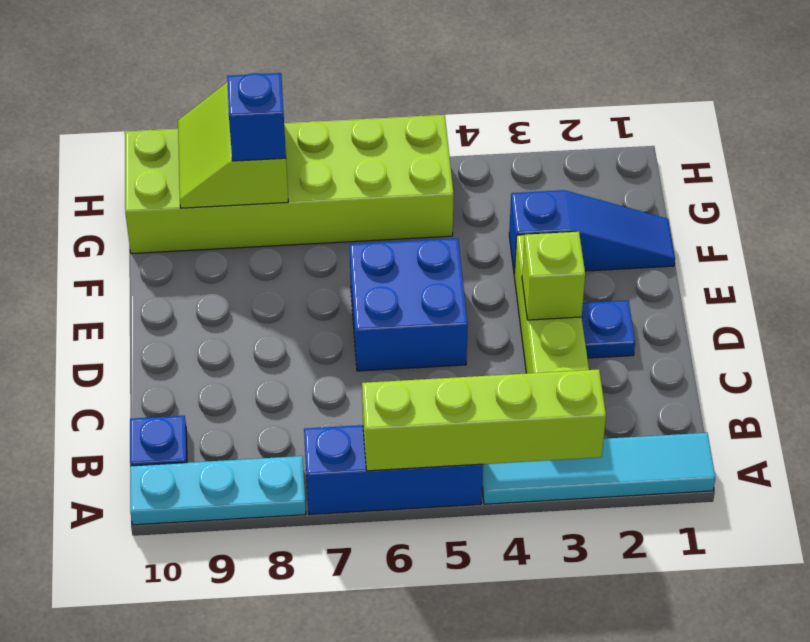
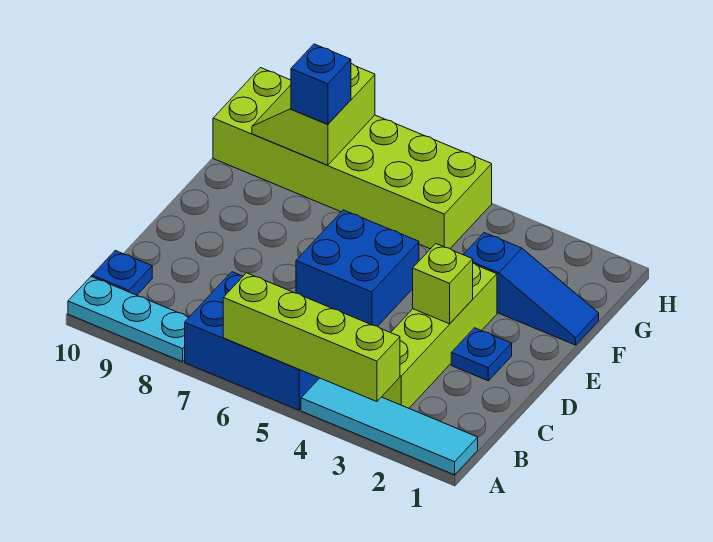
blue brick A5:A7 level 1 -> blue brick A5:B7 level 1

